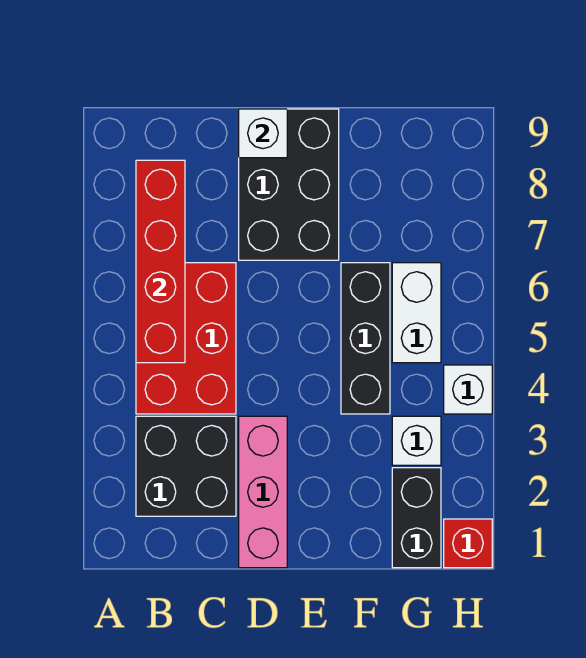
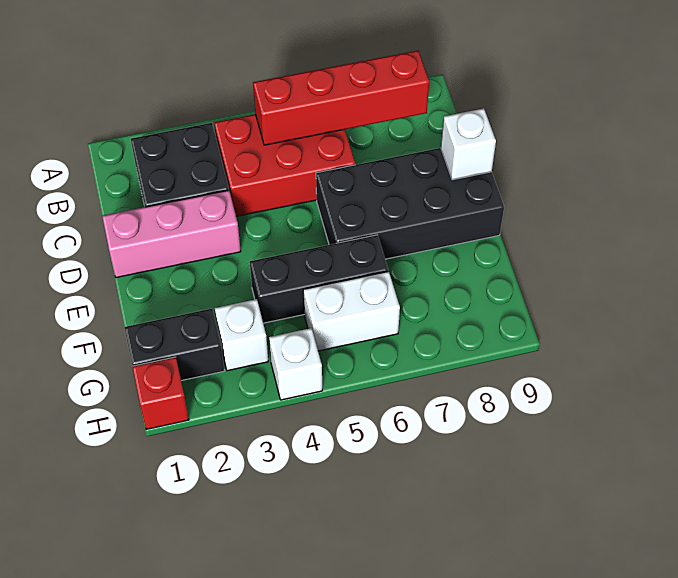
black brick D7:E9 level 1 -> black brick D6:E9 level 1

